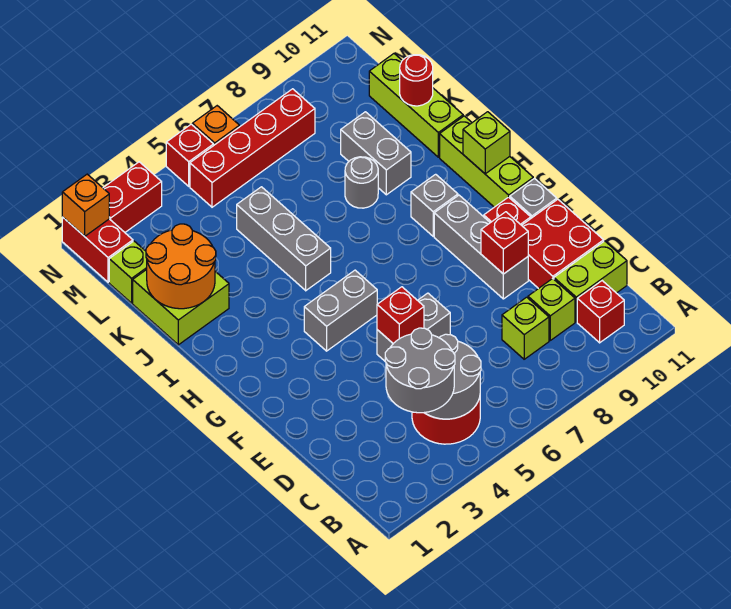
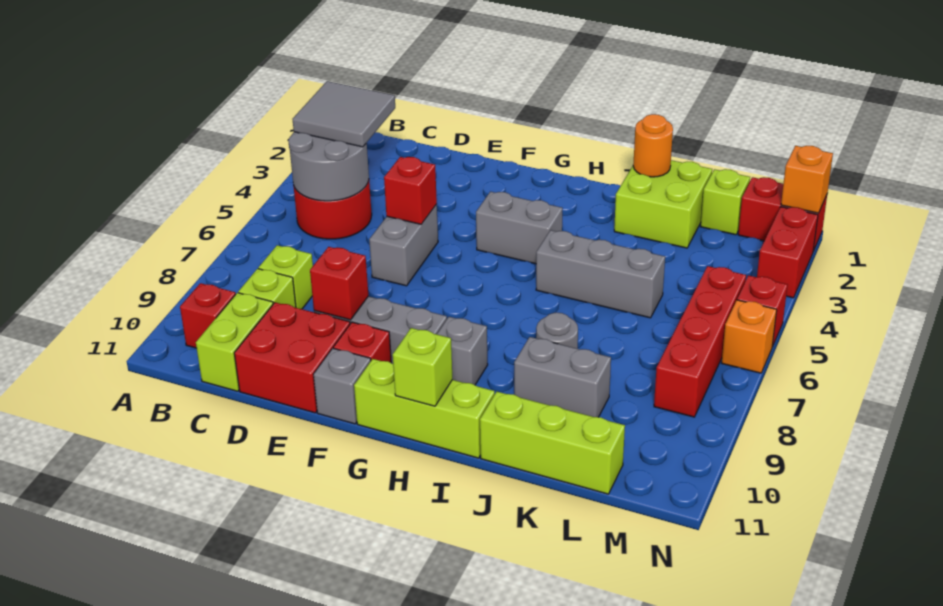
grey round brick B3:C4 level 3 -> grey tile B3:C4 level 3
grey brick G4:G5 level 1 -> grey brick G4:H4 level 1
orange round brick J1:K2 level 2 -> orange round brick J1 level 2
red round brick K11 level 2 -> none

